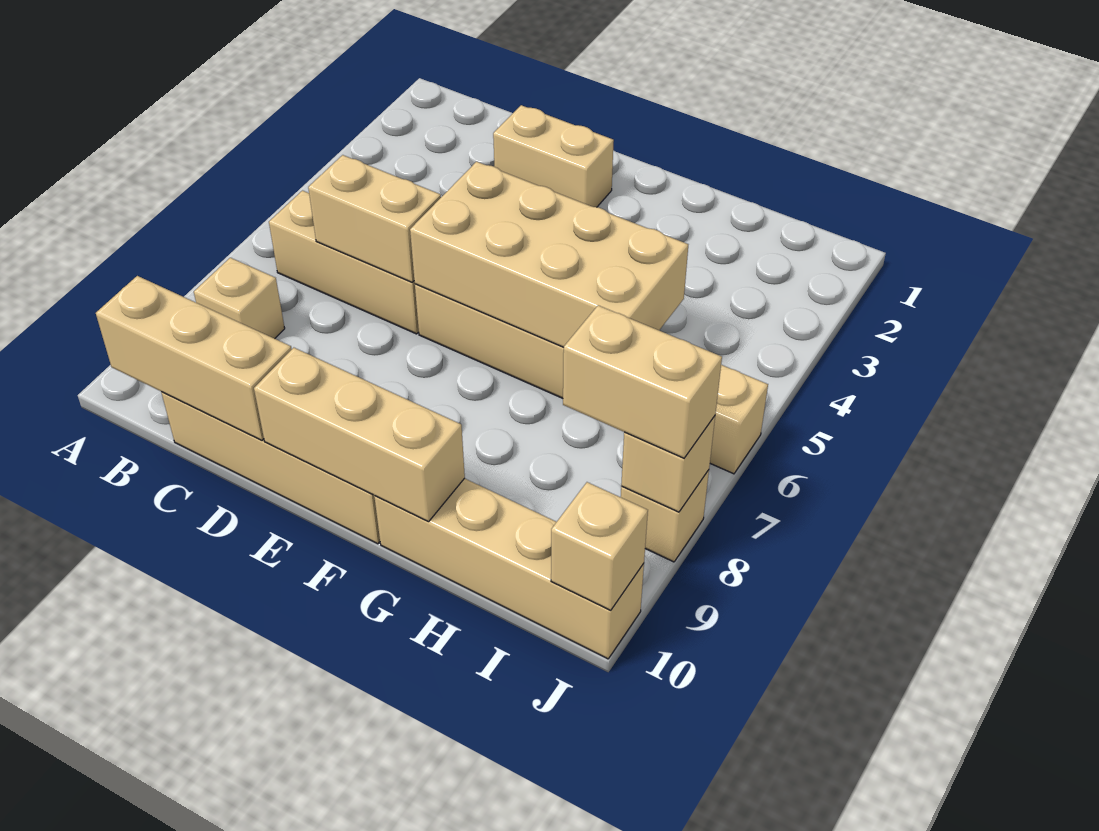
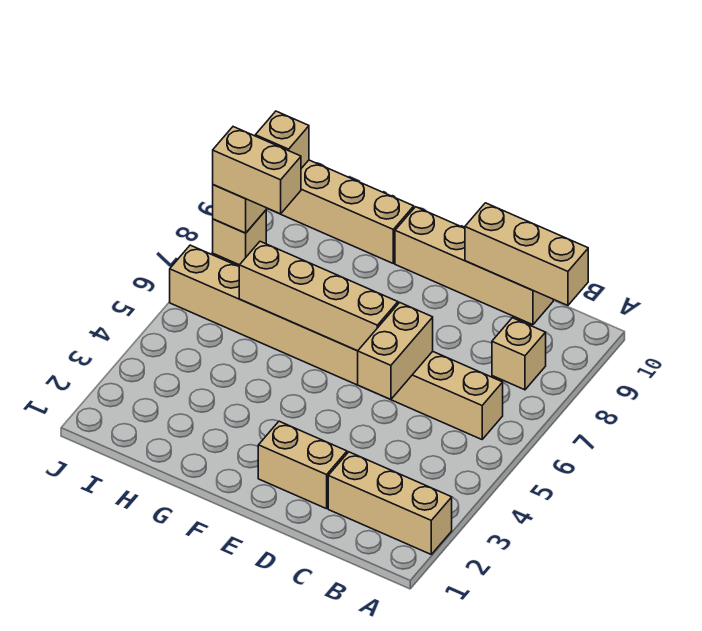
tan brick C6:D6 level 2 -> tan brick D5:D6 level 2
tan brick E5:H6 level 2 -> tan brick E6:H6 level 2
tan brick E10:G10 level 2 -> tan brick A2:C2 level 1

